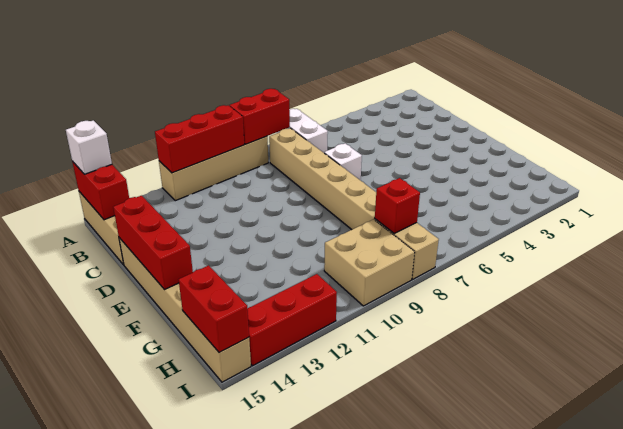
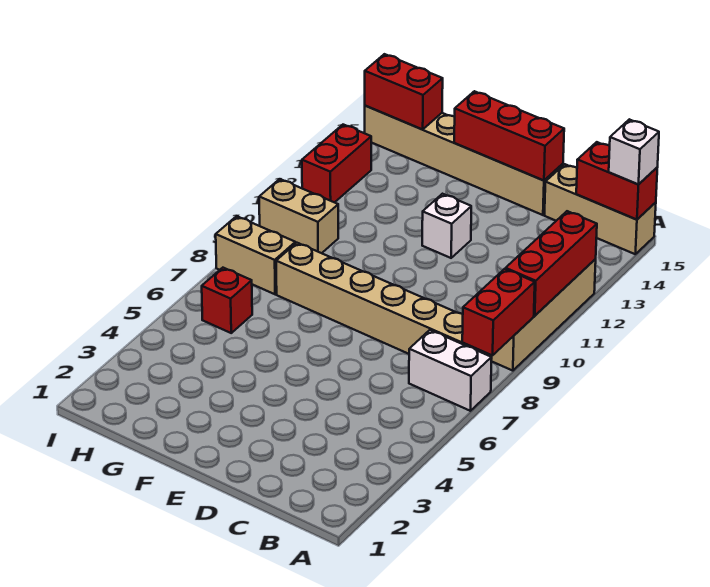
white brick D7 level 1 -> white brick E12 level 1
red brick H8 level 2 -> red brick H6 level 1
tan brick H9:I10 level 1 -> tan brick H10:I10 level 1
red brick I12:I14 level 1 -> red brick I12:I13 level 1

